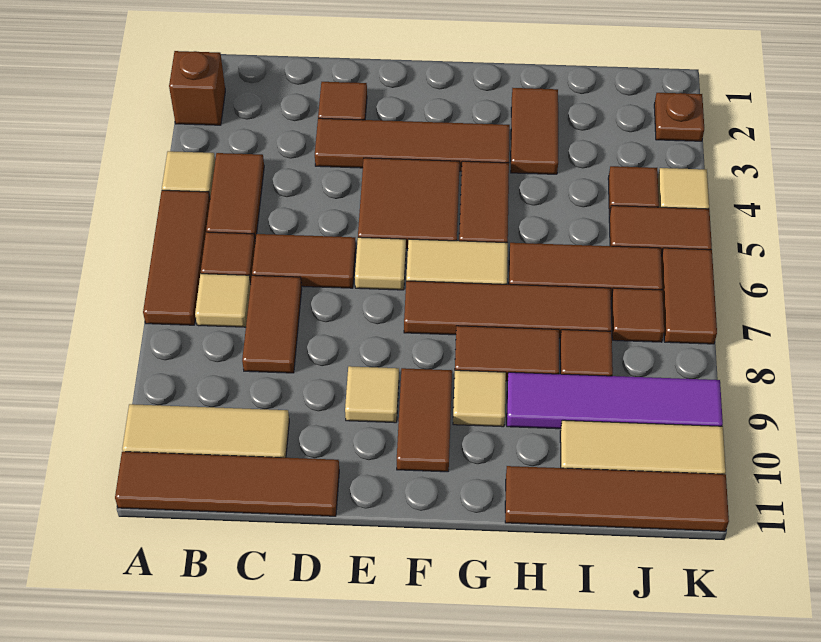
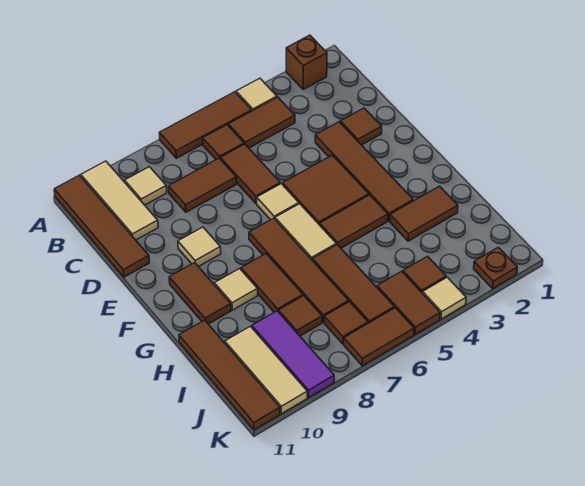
tan tile B7 level 1 -> tan tile B9 level 1
brown tile F9:F10 level 1 -> brown tile F10:G10 level 1
purple tile H9:K9 level 1 -> purple tile I9:K9 level 1

